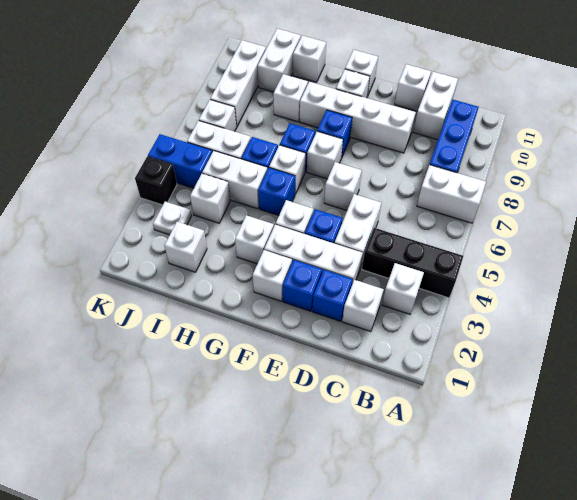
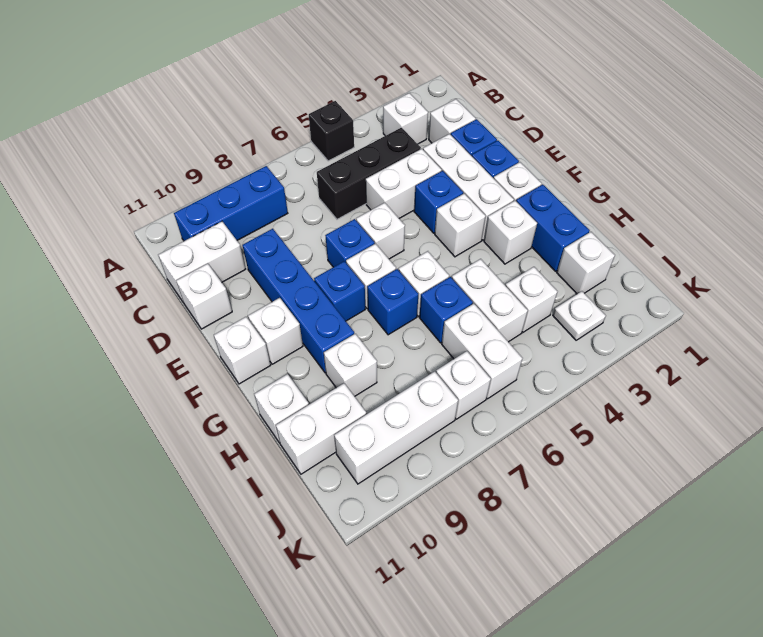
black brick A4:C4 level 1 -> black brick C4:C6 level 1
white brick A7:B7 level 1 -> none
white brick D9:G9 level 1 -> blue brick D9:G9 level 1
blue brick G5 level 1 -> blue brick E7 level 1
blue brick J5:K5 level 1 -> blue brick G2:H2 level 1
black brick K4 level 1 -> black brick A5 level 1

